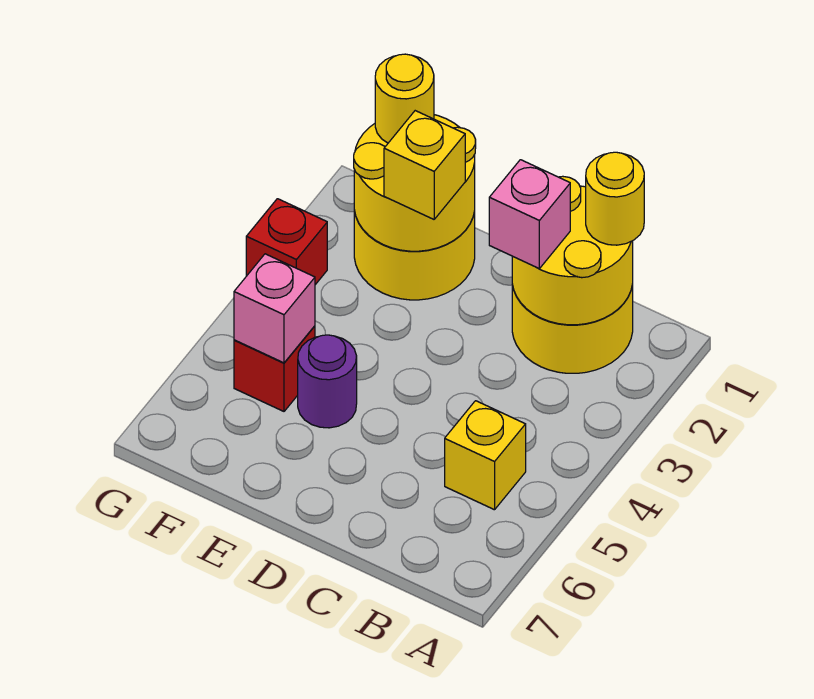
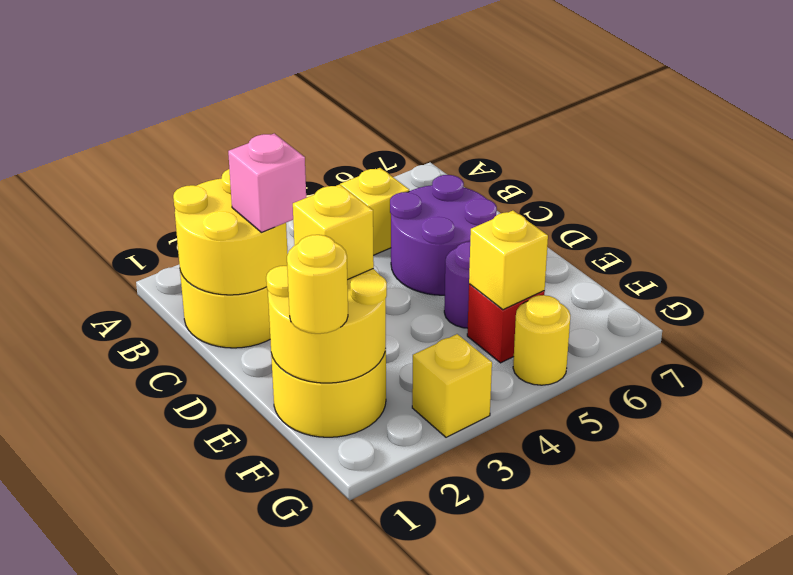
yellow round brick B1 level 3 -> yellow round brick G5 level 1
none -> purple round brick C5:D6 level 1
pink brick F5 level 2 -> yellow brick F5 level 2
red brick G3 level 1 -> yellow brick G3 level 1

